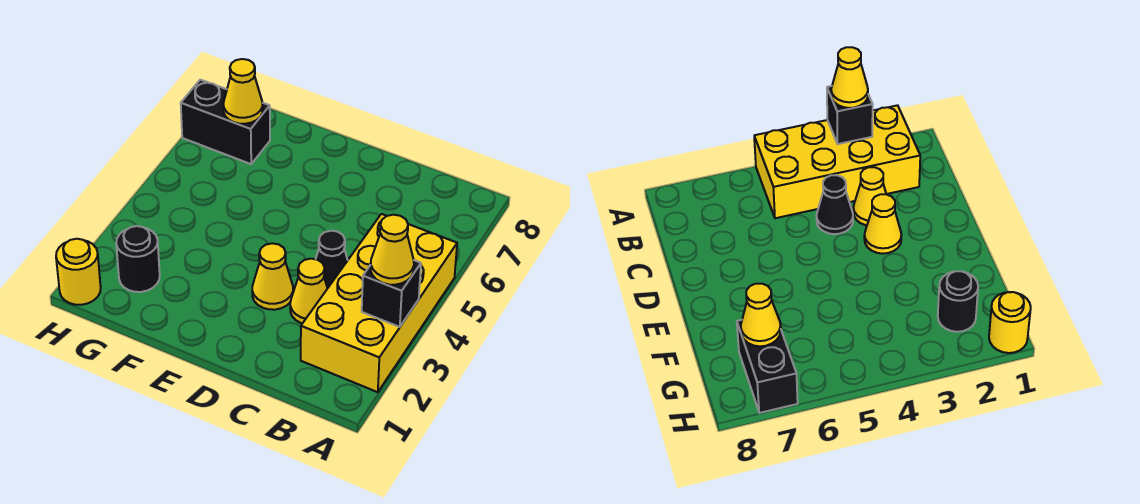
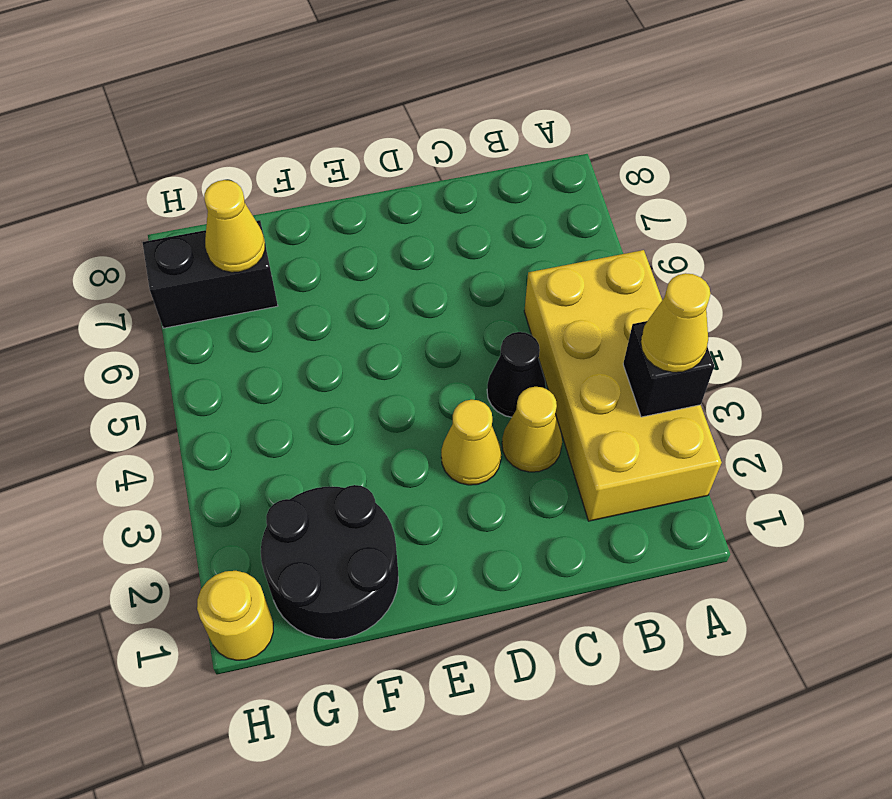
black round brick G2 level 1 -> black round brick F1:G2 level 1

